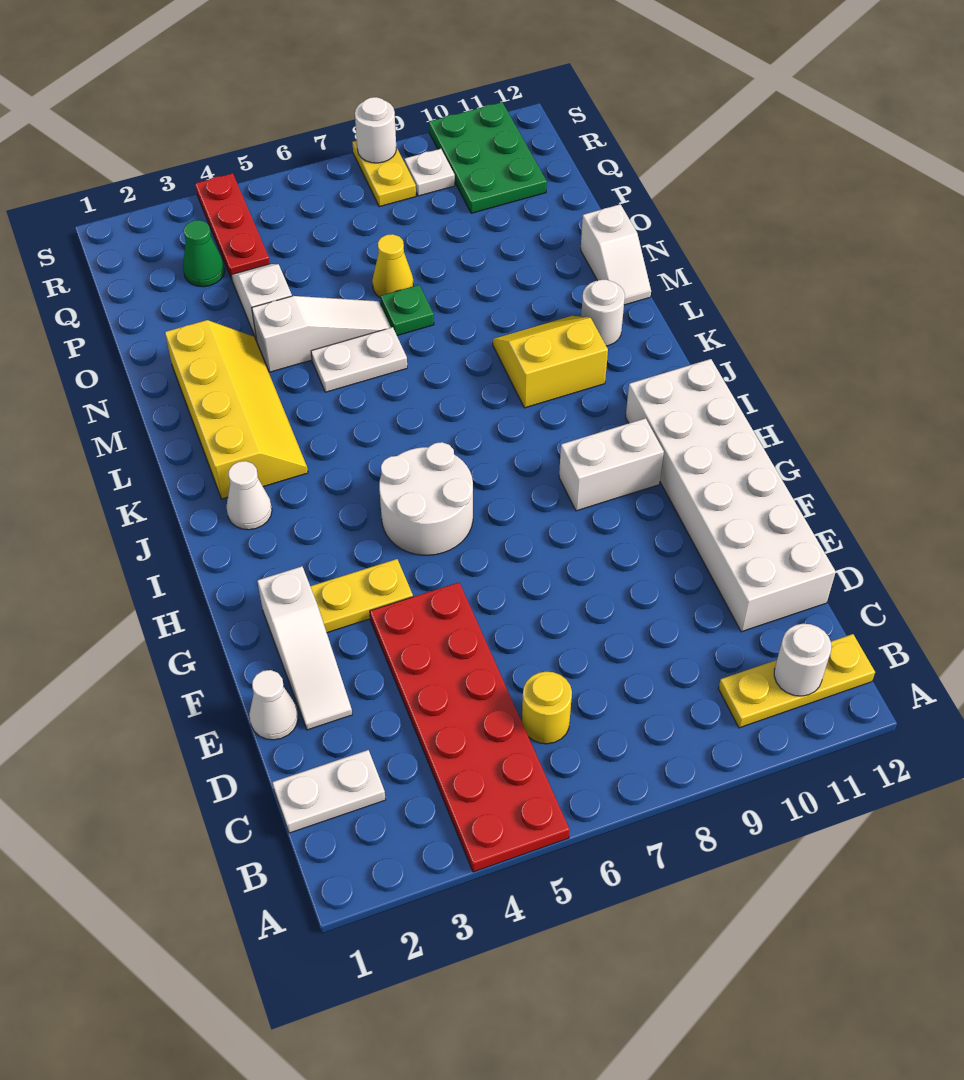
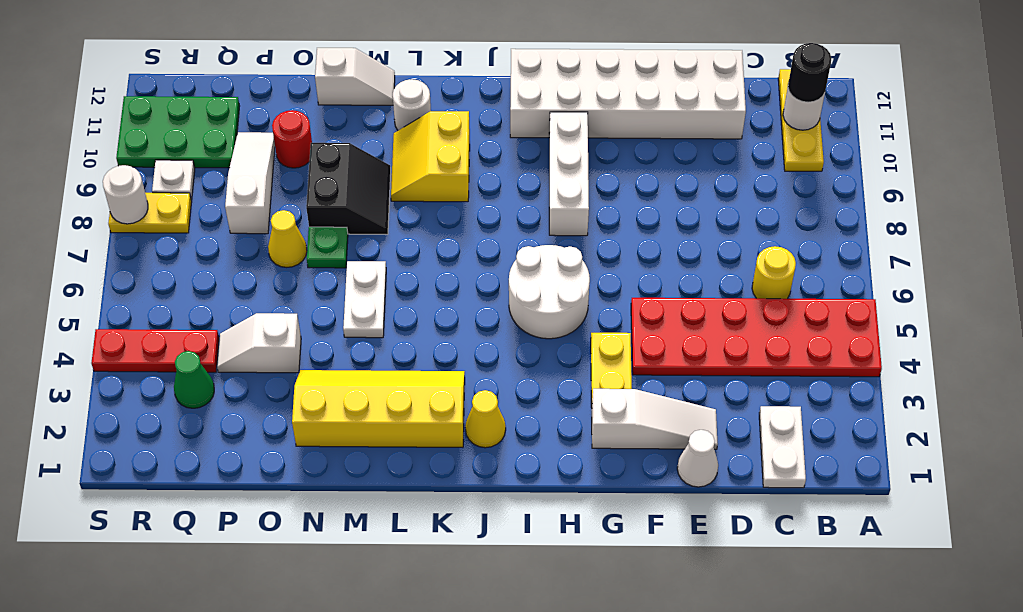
none -> black round brick B11 level 3
white brick H9:H10 level 1 -> white brick H8:H10 level 1
white cone J2 level 1 -> yellow cone J2 level 1
none -> black slope M8:N9 level 1 top N
white slope N4:N6 level 1 top 4 -> white slope P8:P10 level 1 top 8
none -> red round brick O10 level 1

